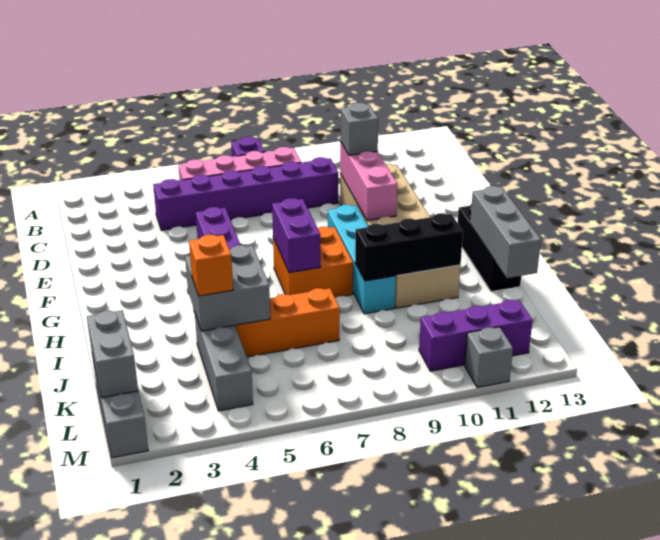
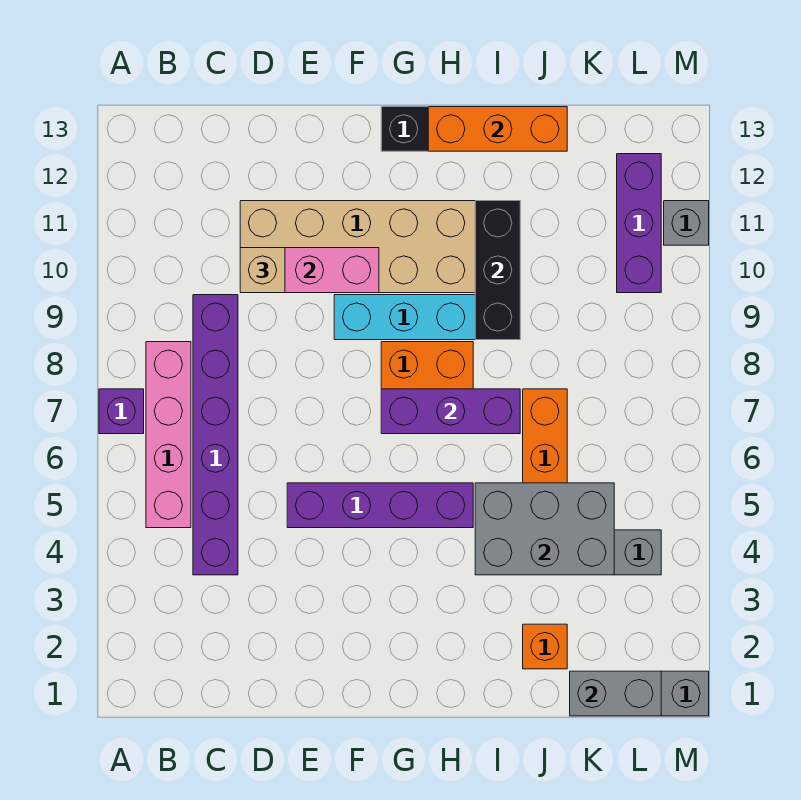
grey brick D10 level 3 -> tan brick D10 level 3
purple brick G7:H7 level 2 -> purple brick G7:I7 level 2
grey brick H13:J13 level 2 -> orange brick H13:J13 level 2
grey brick I4:J5 level 2 -> grey brick I4:K5 level 2
orange brick J4 level 3 -> orange brick J2 level 1

